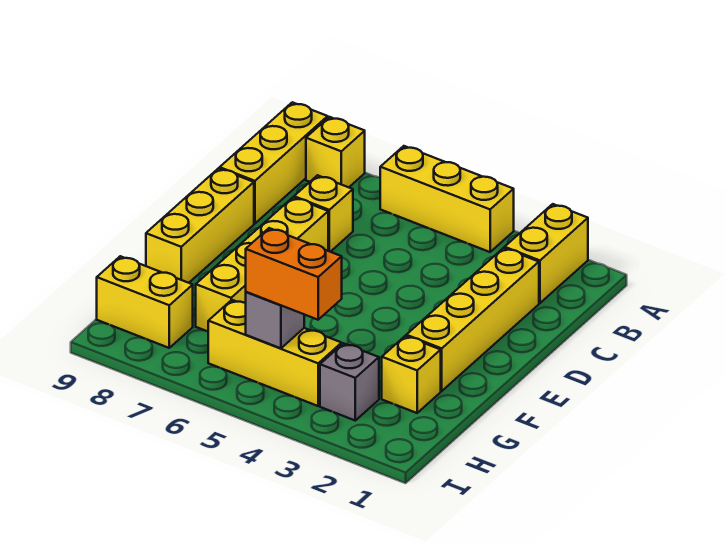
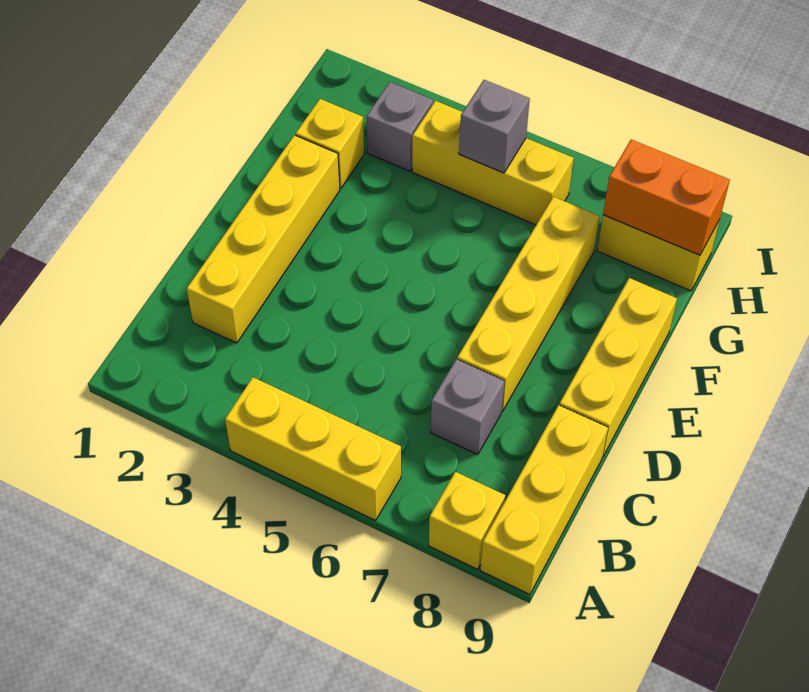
yellow brick A2:B2 level 1 -> none
yellow brick C7 level 1 -> grey brick C7 level 1
orange brick H4:H5 level 3 -> orange brick H8:H9 level 2

